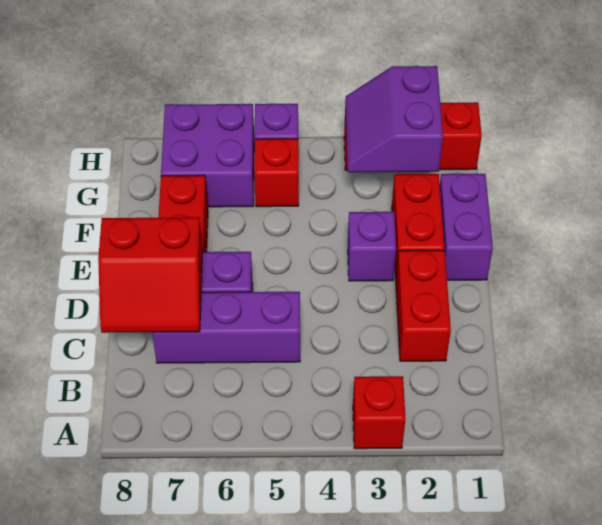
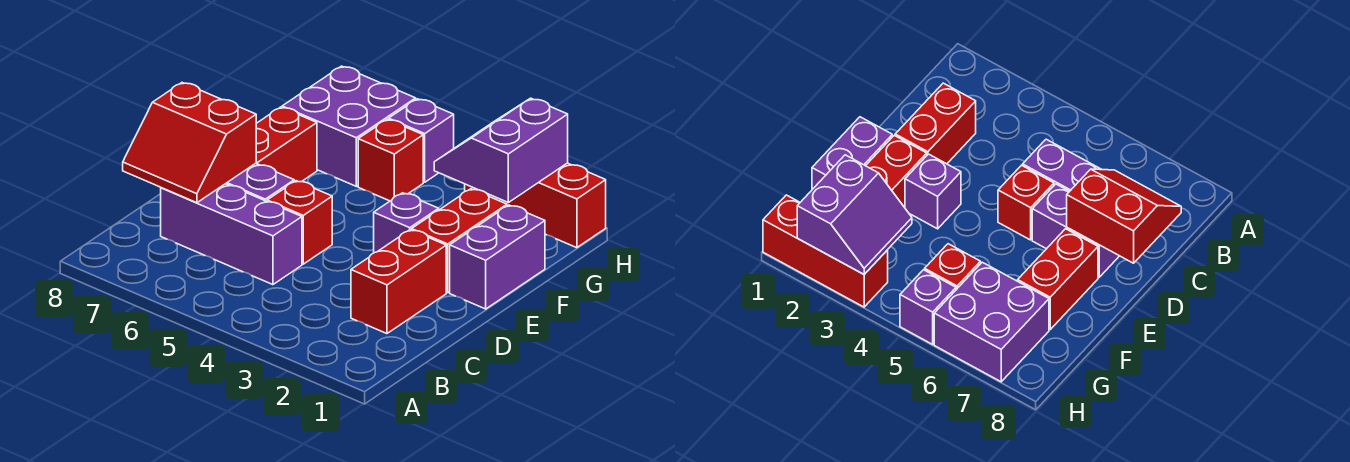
red brick A3 level 1 -> red brick D5 level 1

